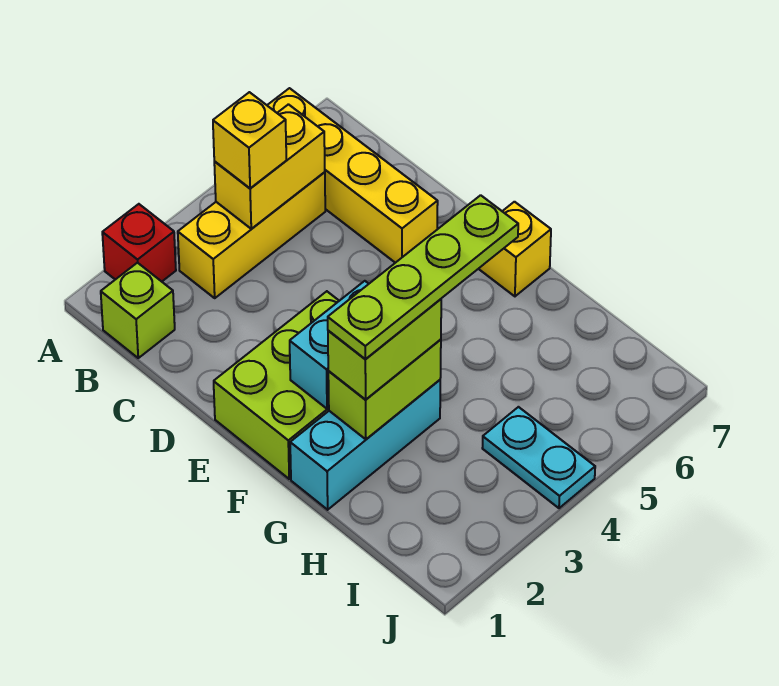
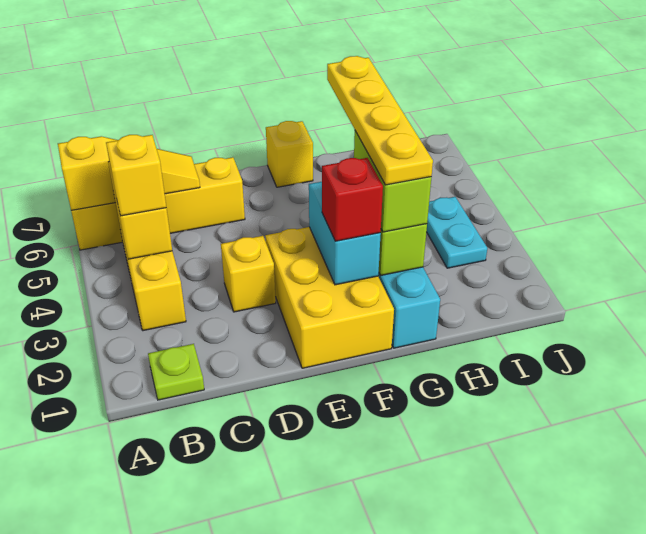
red brick A2 level 1 -> red brick F2 level 3
none -> yellow slope A6:C6 level 2 top A
lime brick B1 level 1 -> lime plate B1 level 1
none -> yellow brick D3 level 1
lime brick E1:F3 level 1 -> yellow brick E1:F3 level 1
lime plate G2:G5 level 4 -> yellow plate G2:G5 level 4
cyan plate I4:J4 level 1 -> cyan plate I3:I4 level 1

